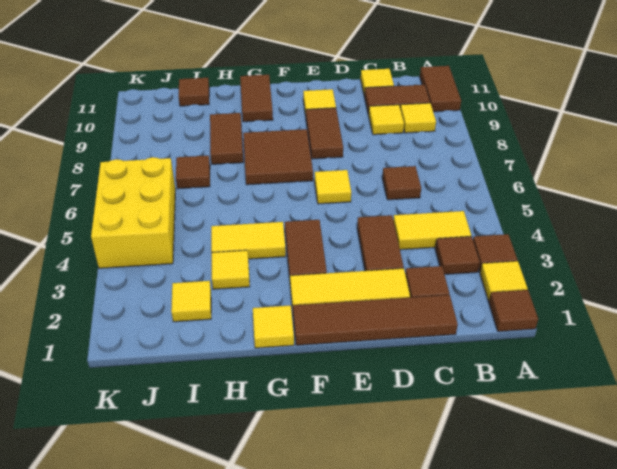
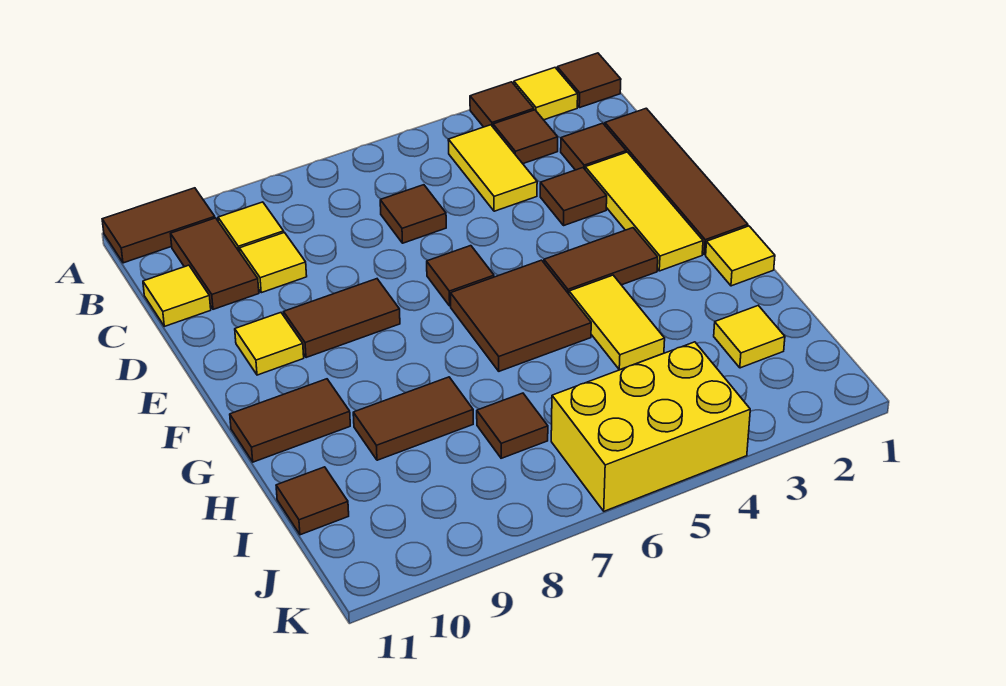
brown tile D3:D4 level 1 -> brown tile D3 level 1
yellow tile E6 level 1 -> brown tile E6 level 1
brown tile F7:G8 level 1 -> brown tile F5:G6 level 1
yellow tile H3 level 1 -> none

